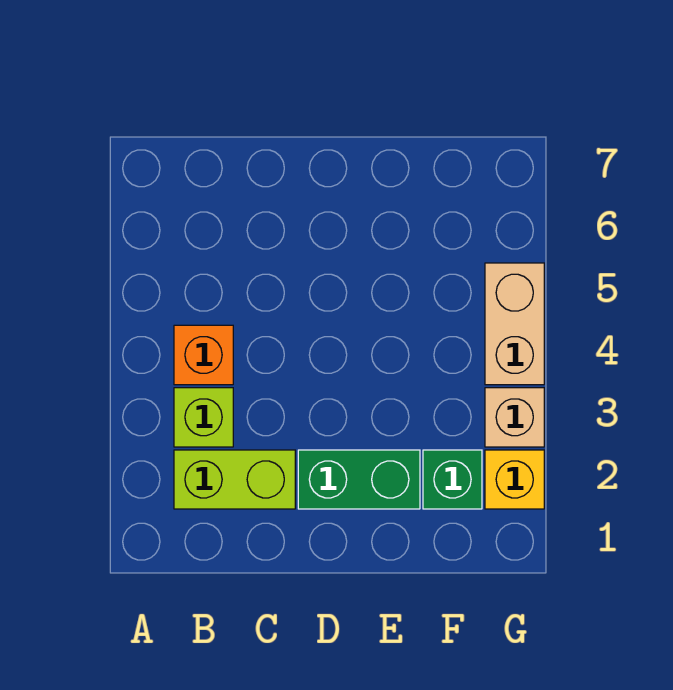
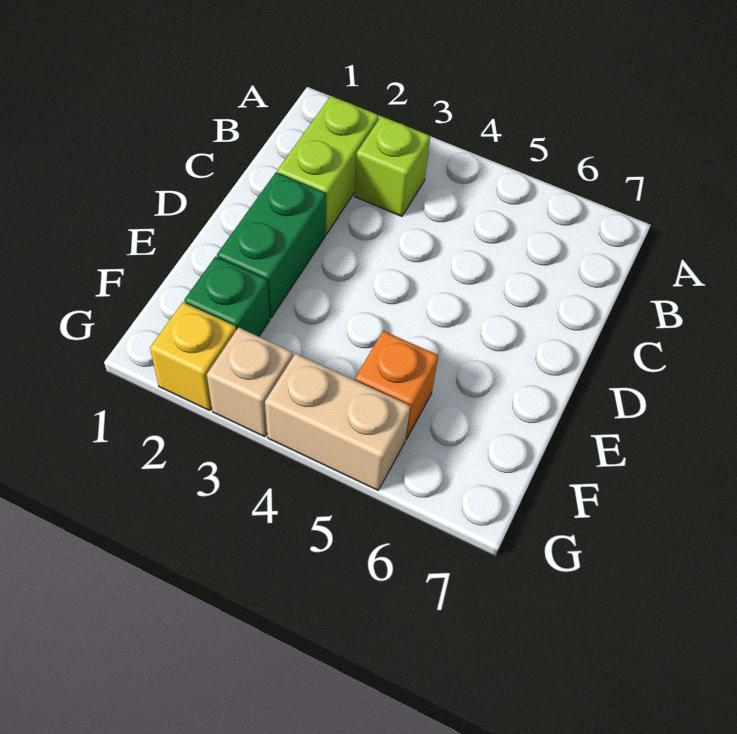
orange brick B4 level 1 -> orange brick F5 level 1

